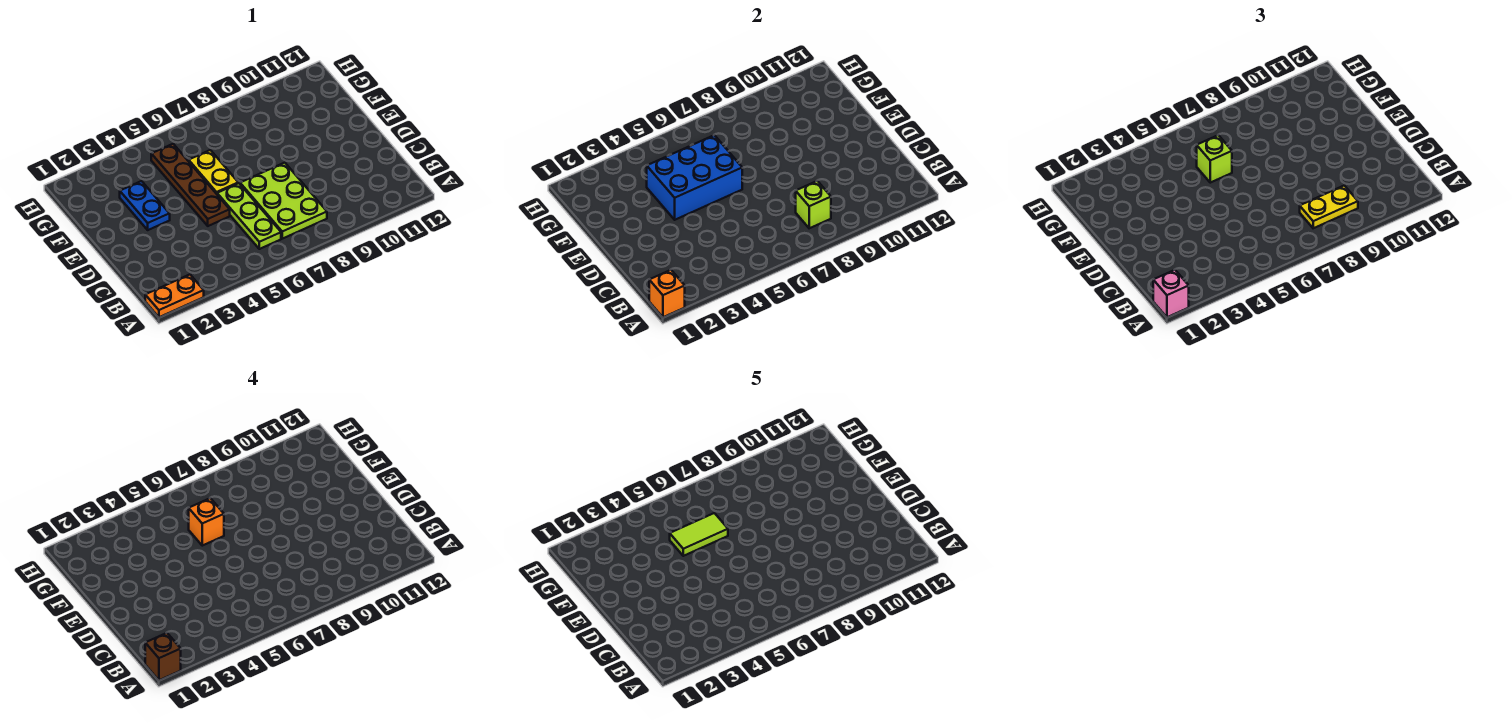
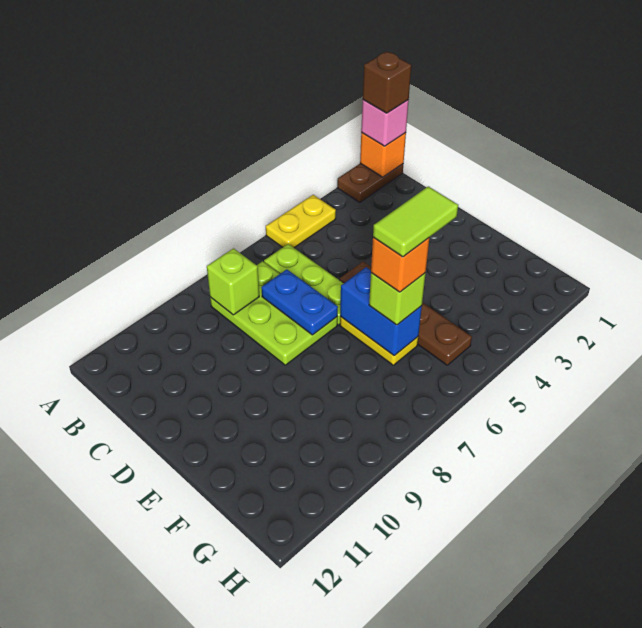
orange plate A1:A2 level 1 -> brown plate A1:A2 level 1
yellow plate B8:B9 level 3 -> yellow plate A4:A5 level 1
blue plate E3:F3 level 1 -> blue plate C7:D7 level 2
blue brick E4:F6 level 2 -> blue brick E6:F6 level 2

